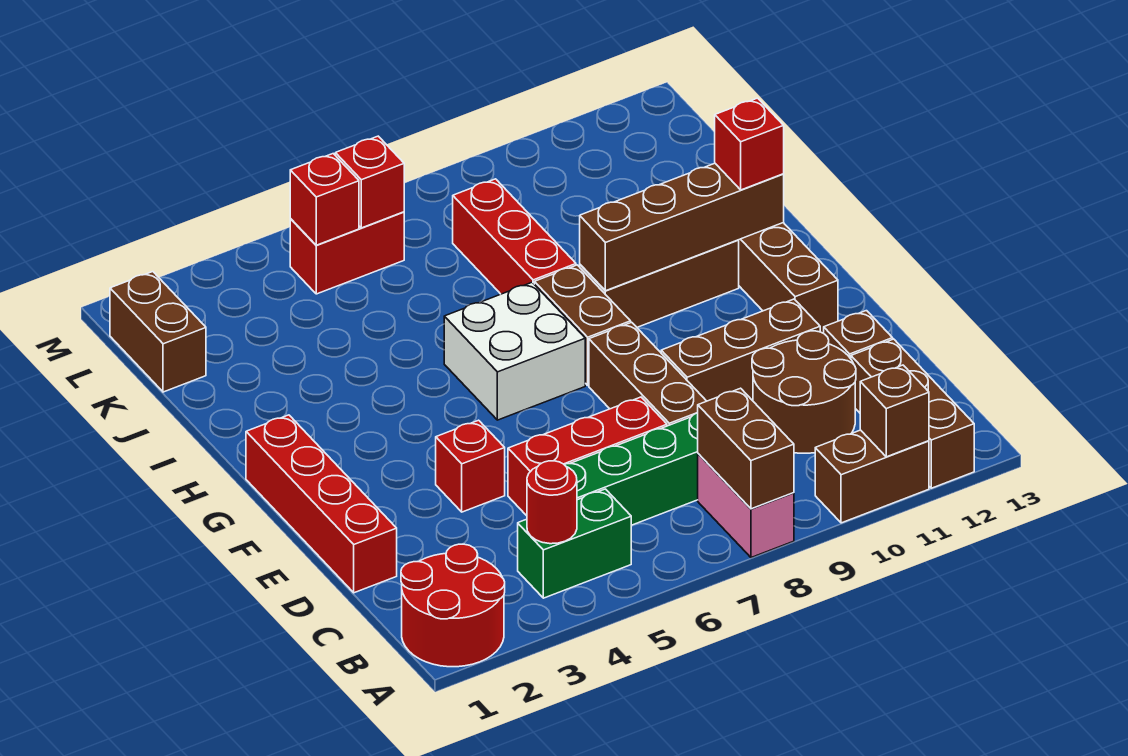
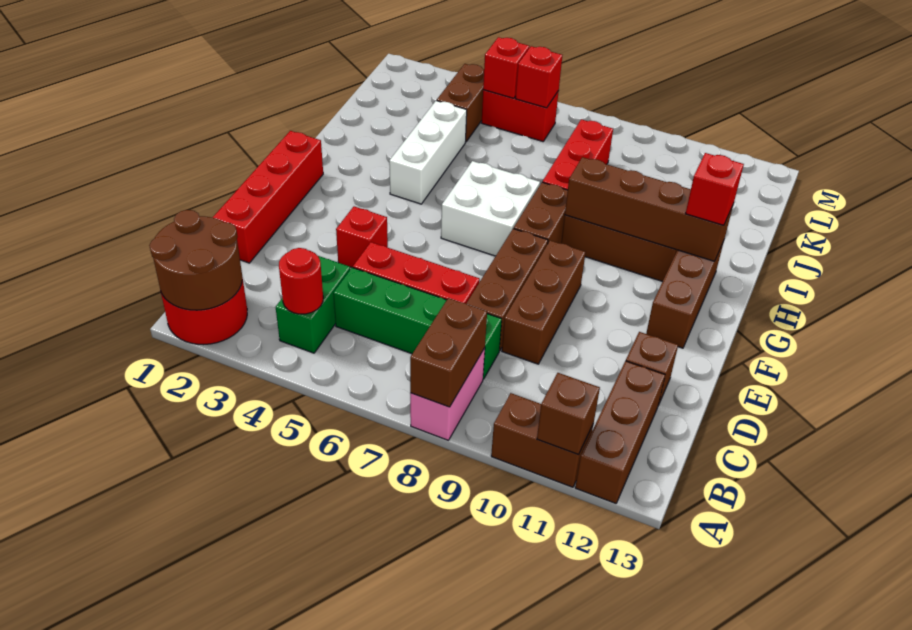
green brick B4:B5 level 1 -> green brick B4:C4 level 1
brown round brick C10:D11 level 1 -> brown round brick A1:B2 level 2
brown brick E9:E11 level 1 -> brown brick D9:F9 level 1
none -> white brick H4:J4 level 1
brown brick K1:L1 level 1 -> brown brick K4:L4 level 1

